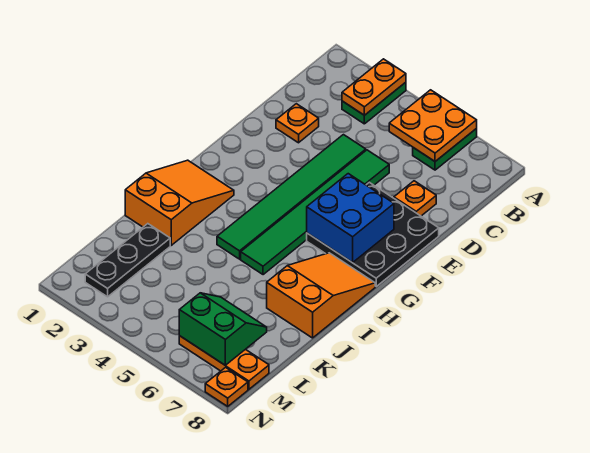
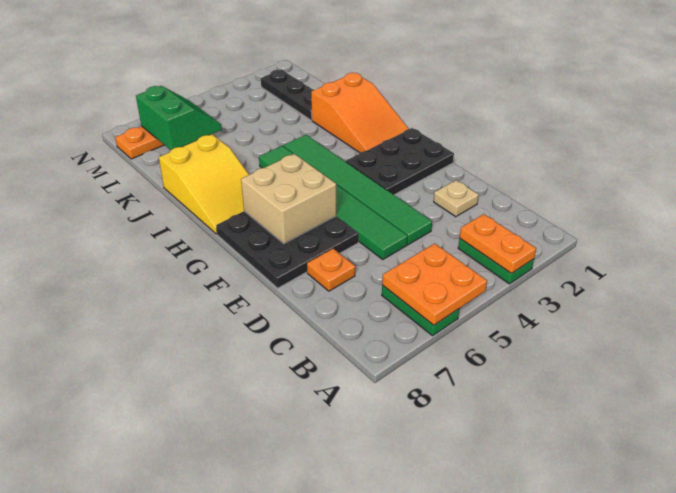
orange plate D2 level 1 -> tan plate D2 level 1
none -> black plate F1:G3 level 1
blue brick F6:G7 level 2 -> tan brick F6:G7 level 2
orange slope H7:J8 level 1 top J -> yellow slope H7:J8 level 1 top J
green slope L6:M7 level 2 top M -> green slope L6:M7 level 2 top 7
orange plate N8 level 1 -> none

